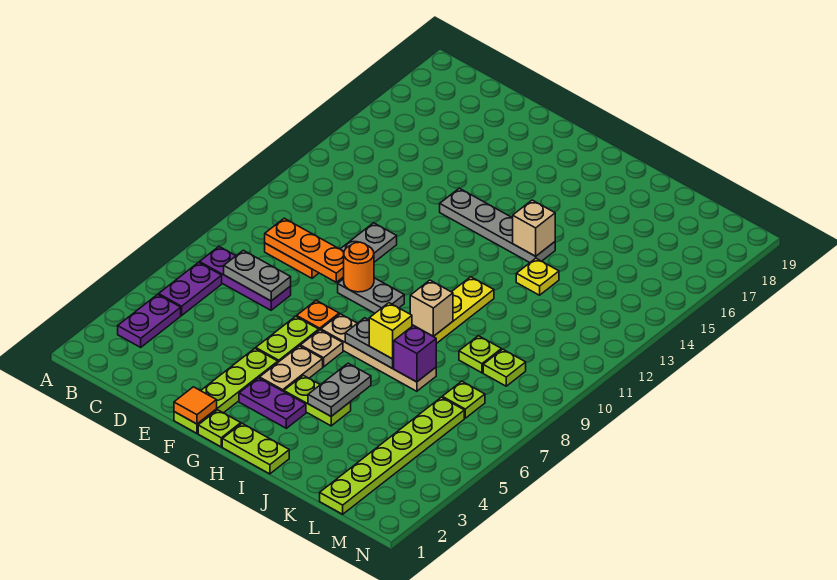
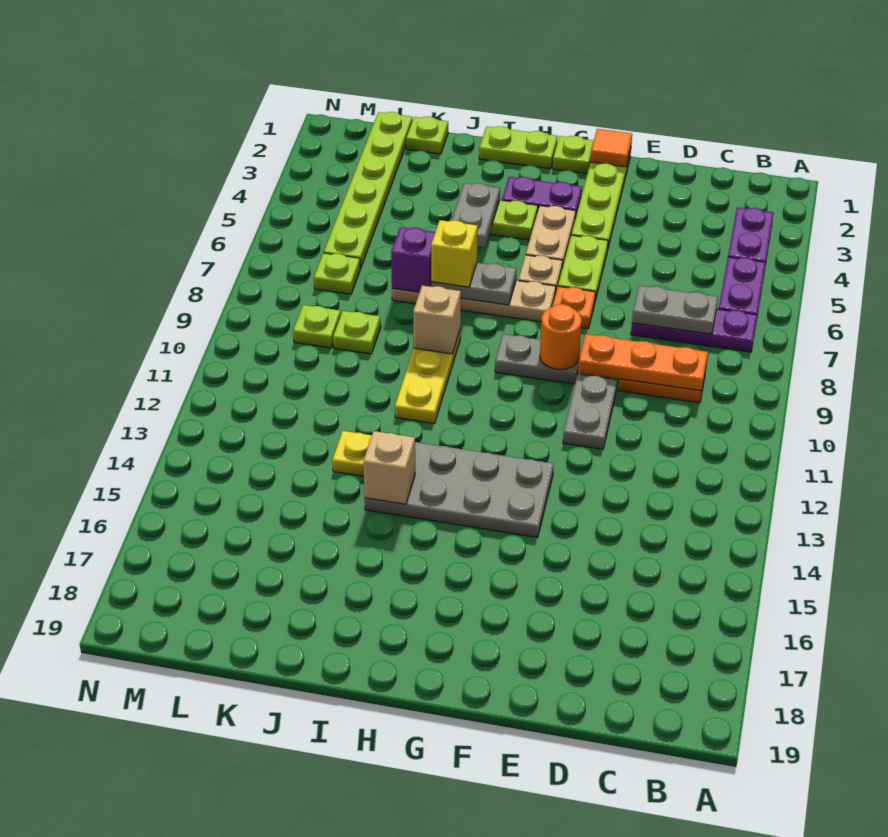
grey plate F14:I14 level 1 -> grey plate F13:I14 level 1
none -> lime plate K1 level 1

